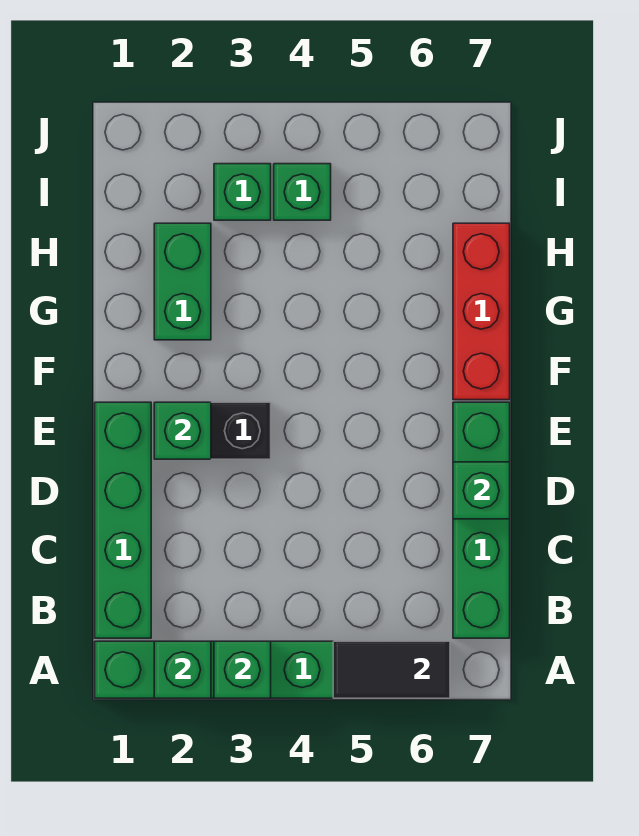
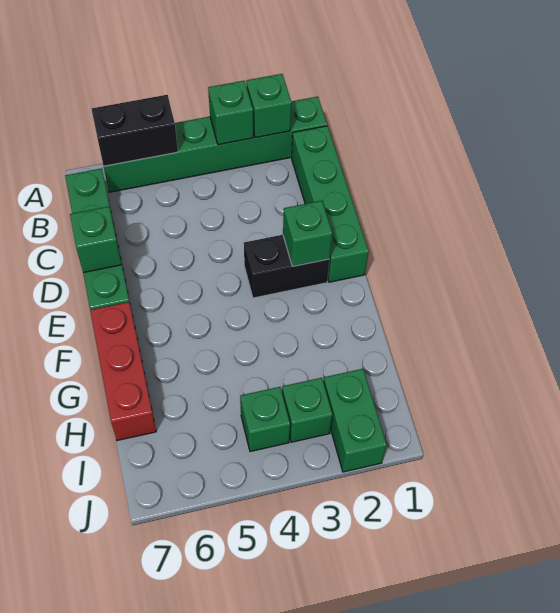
black tile A5:A6 level 2 -> black brick A5:A6 level 2
green brick G2:H2 level 1 -> green brick I2:J2 level 1

